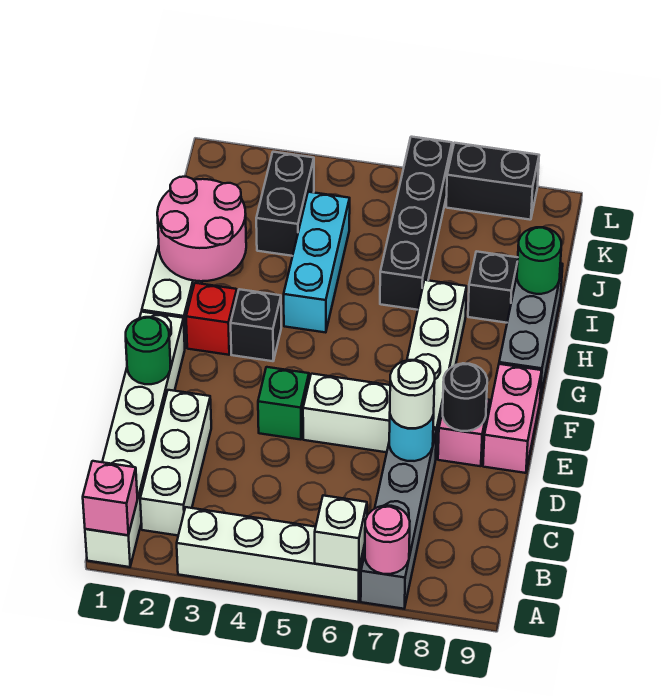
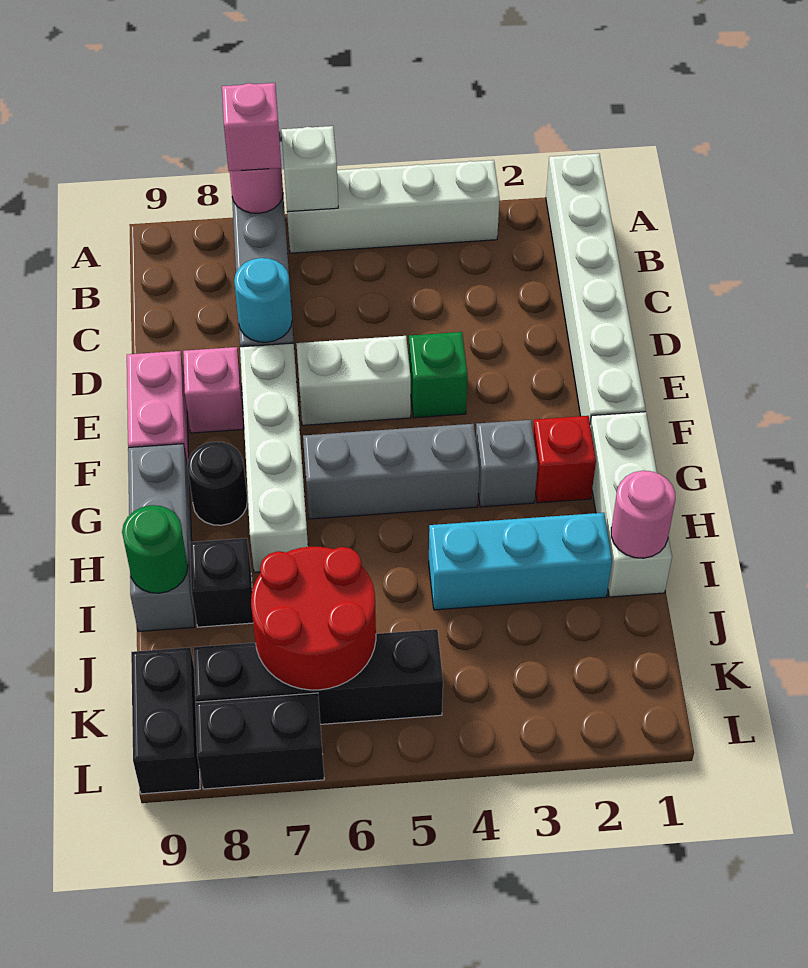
pink brick A1 level 2 -> pink brick A7 level 3
white brick B2:D2 level 1 -> none
white round brick D7 level 3 -> none
green round brick E1 level 2 -> none
black round brick E8 level 2 -> black round brick G8 level 1
black brick G3 level 1 -> grey brick G3 level 1
none -> grey brick G4:G6 level 1
pink round brick H1:I2 level 2 -> pink round brick I1 level 2
cyan brick H4:J4 level 1 -> cyan brick I2:I4 level 1
black brick I6:L6 level 1 -> black brick K5:K8 level 1
black brick J3:K3 level 1 -> black brick K9:L9 level 1
none -> red round brick J6:K7 level 2

